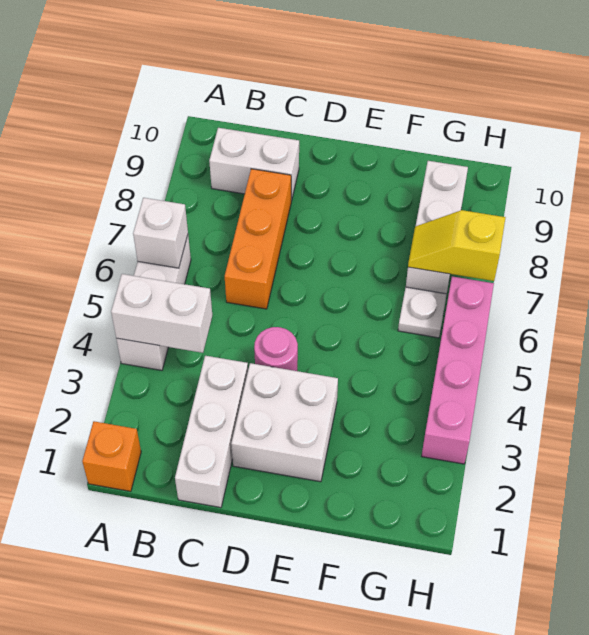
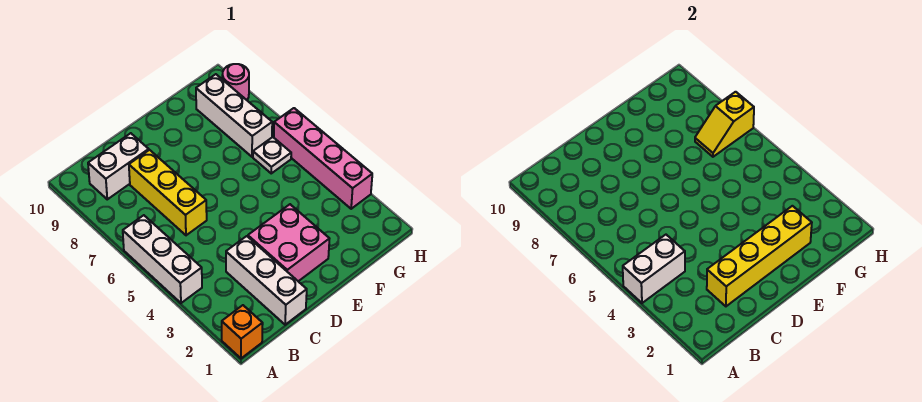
white brick A6 level 2 -> none
none -> yellow brick C2:F2 level 2
orange brick C6:C8 level 1 -> yellow brick C6:C8 level 1
white brick D2:E3 level 1 -> pink brick D2:E3 level 1
pink round brick D4 level 1 -> pink round brick H9 level 1

